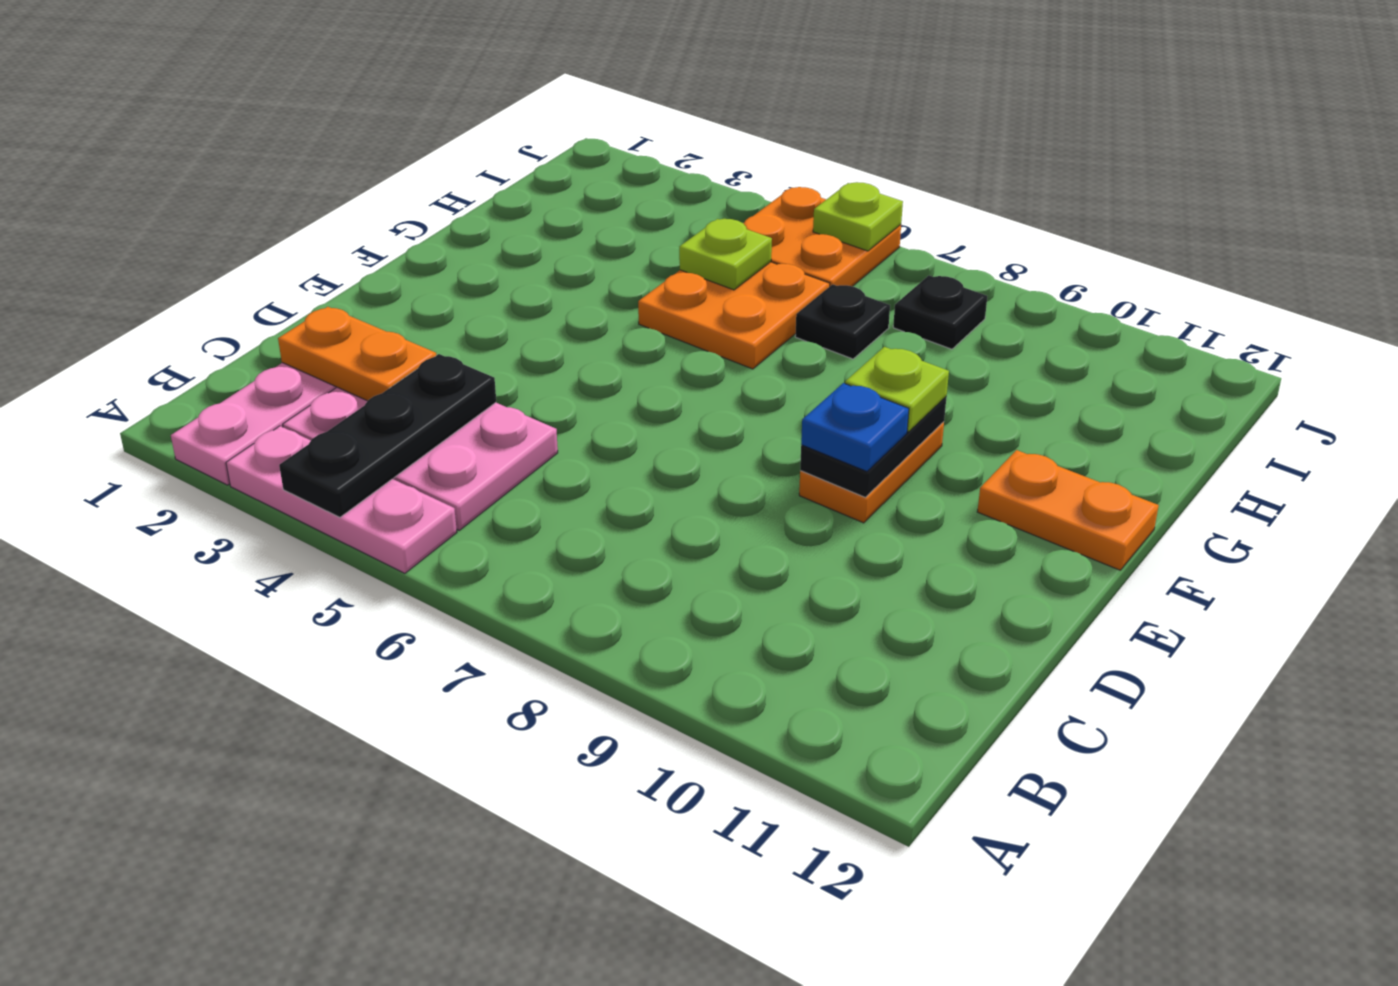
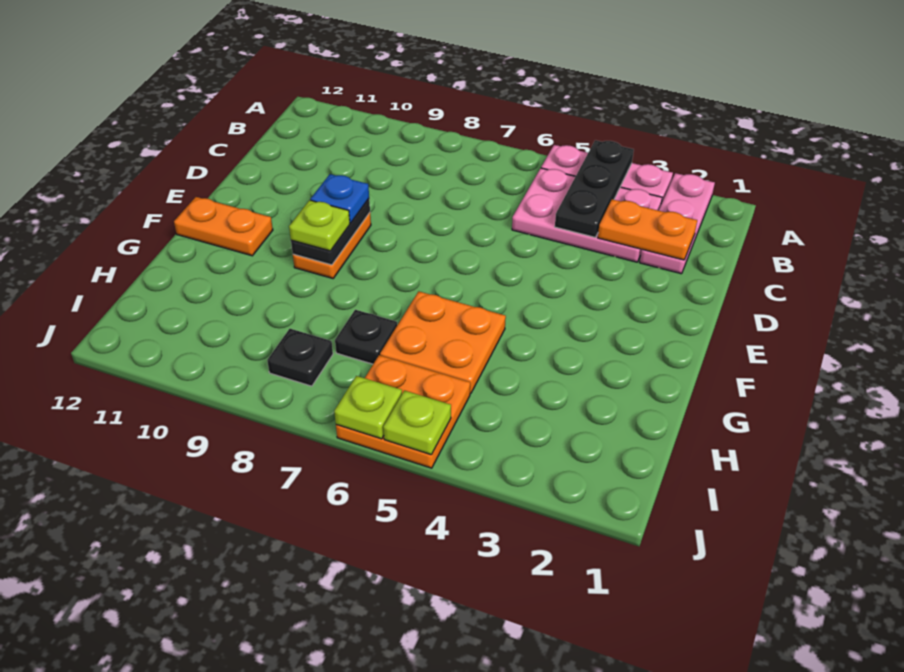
lime plate H5 level 2 -> lime plate J5 level 2

